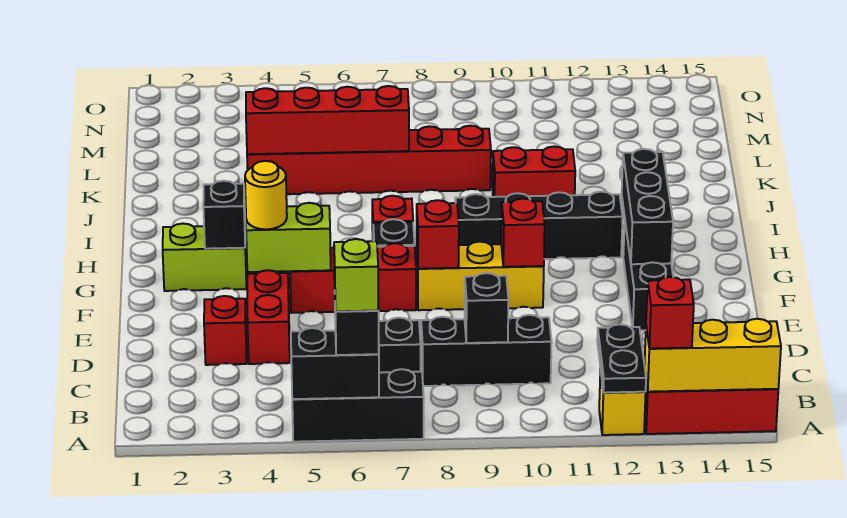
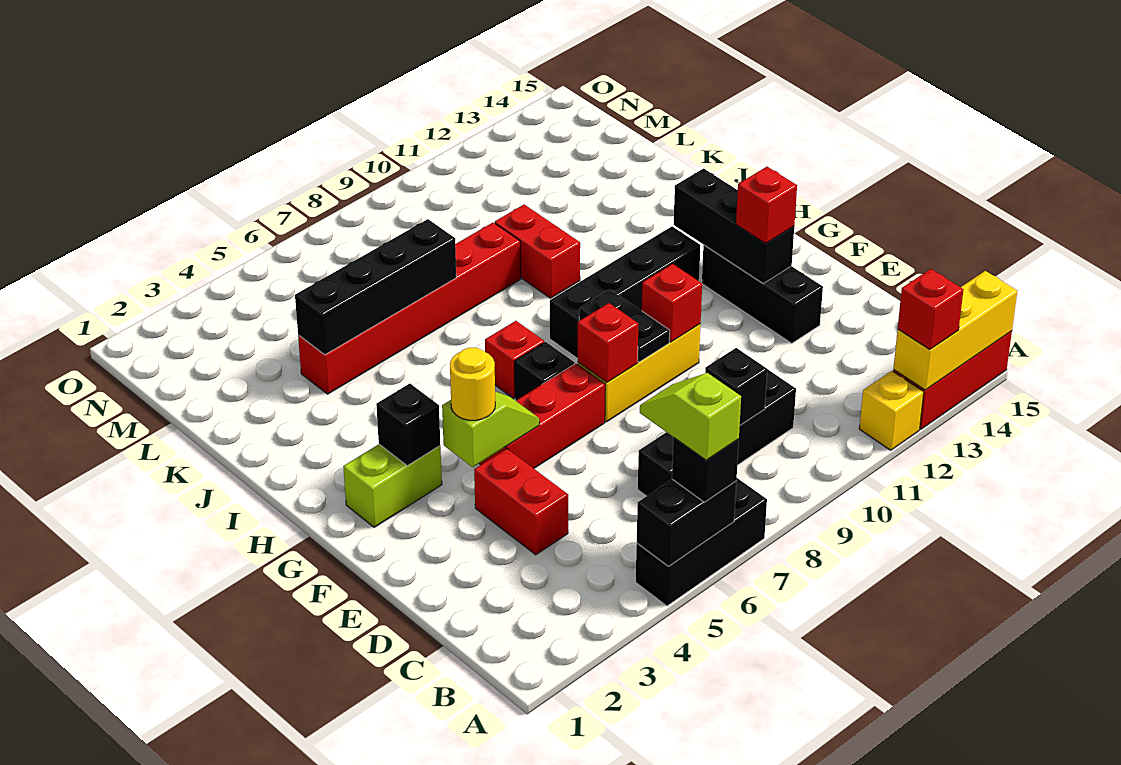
black plate A12:B12 level 2 -> black plate F9:G9 level 2
red brick D3 level 1 -> red brick F13 level 3
lime brick F4:F5 level 2 -> lime slope F4:F5 level 2 top 4
red brick J10:J11 level 1 -> red brick J10:K10 level 1
red brick K4:K7 level 2 -> black brick K4:K7 level 2

